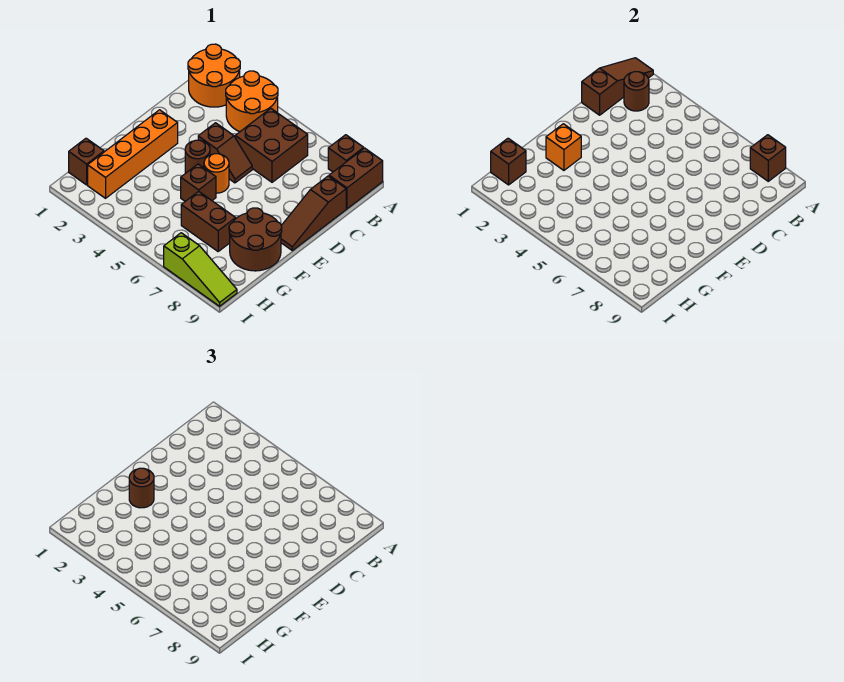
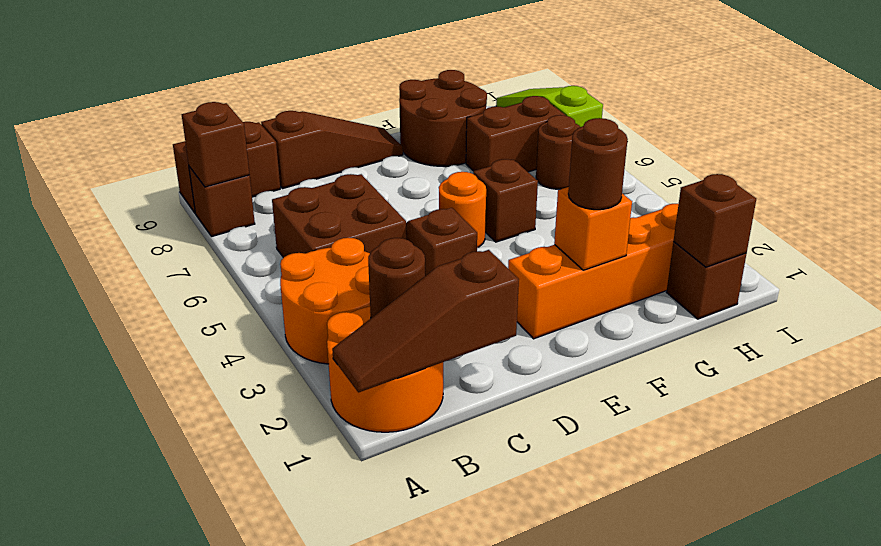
brown round brick E4 level 1 -> brown round brick H6 level 1
brown brick G6:G7 level 1 -> brown brick G7:H7 level 1

